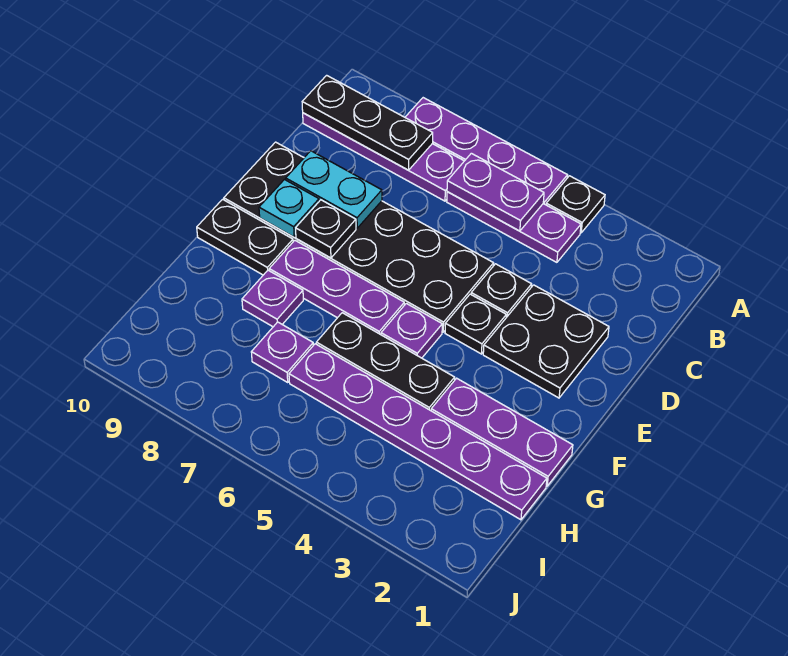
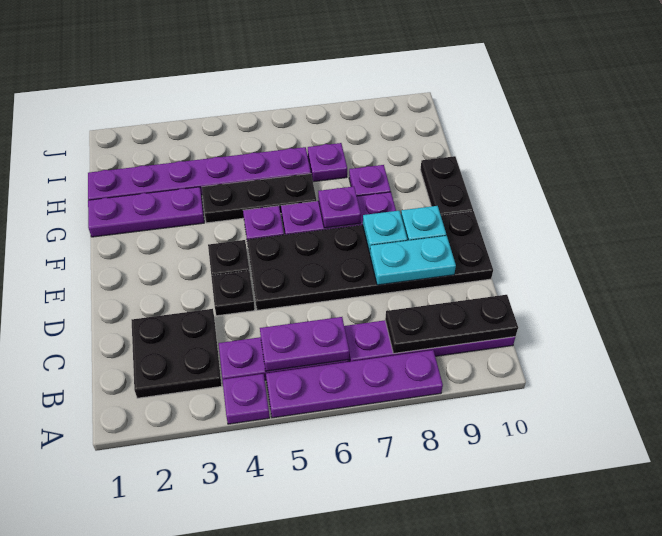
black plate A4 level 1 -> purple plate A4 level 1
black plate D2:E3 level 1 -> black plate B2:C3 level 1
black plate E8 level 2 -> cyan plate E8 level 2
none -> purple plate F7 level 2
black plate F9:F10 level 1 -> black plate F10:G10 level 1

